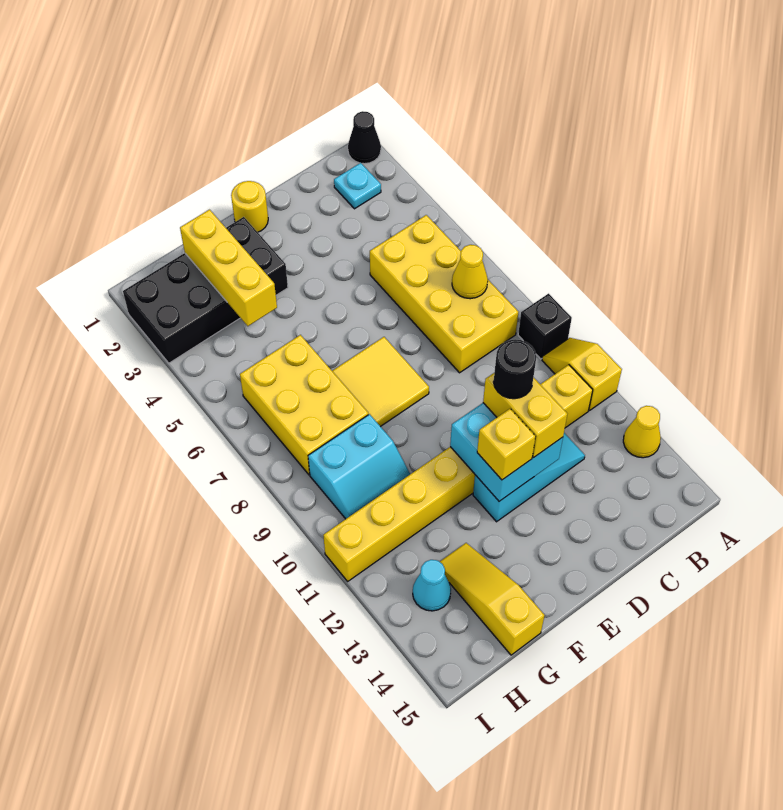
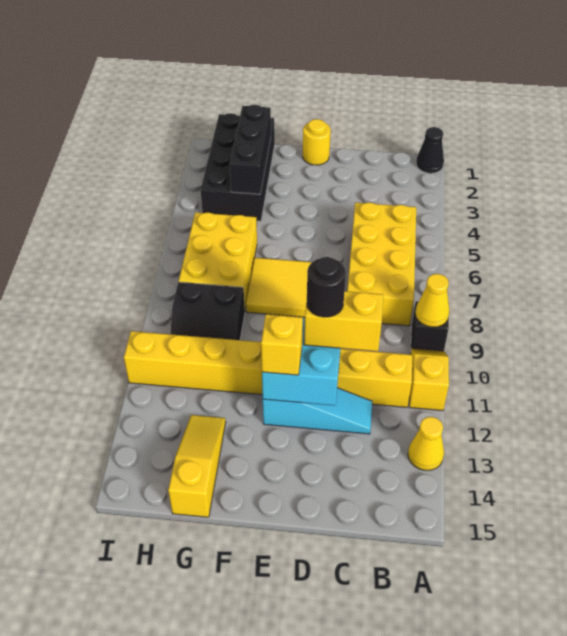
cyan plate B2 level 1 -> none
yellow cone B7 level 2 -> yellow cone A9 level 2
yellow brick D11:D12 level 3 -> yellow brick C11:D11 level 3
black brick F2:I3 level 1 -> black brick G1:H4 level 1
yellow brick G2:G4 level 2 -> black brick G2:G4 level 2
cyan slope G9:H10 level 1 top 9 -> black slope G9:H10 level 1 top 9
cyan cone H13 level 1 -> none

